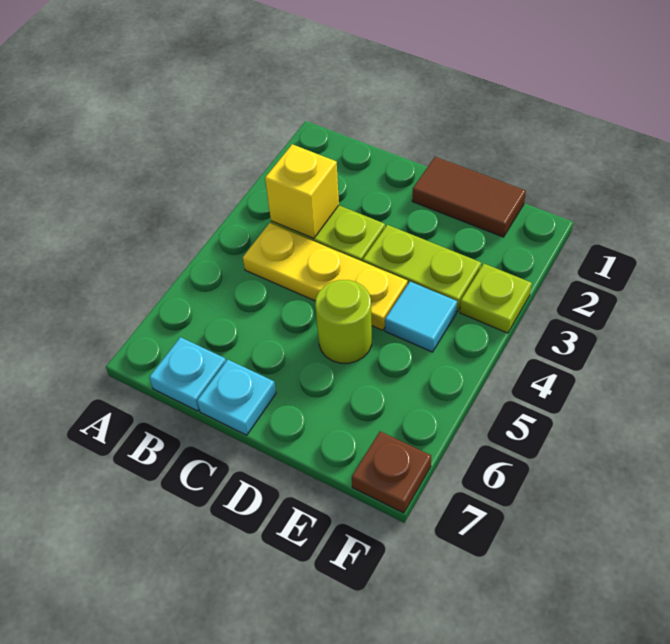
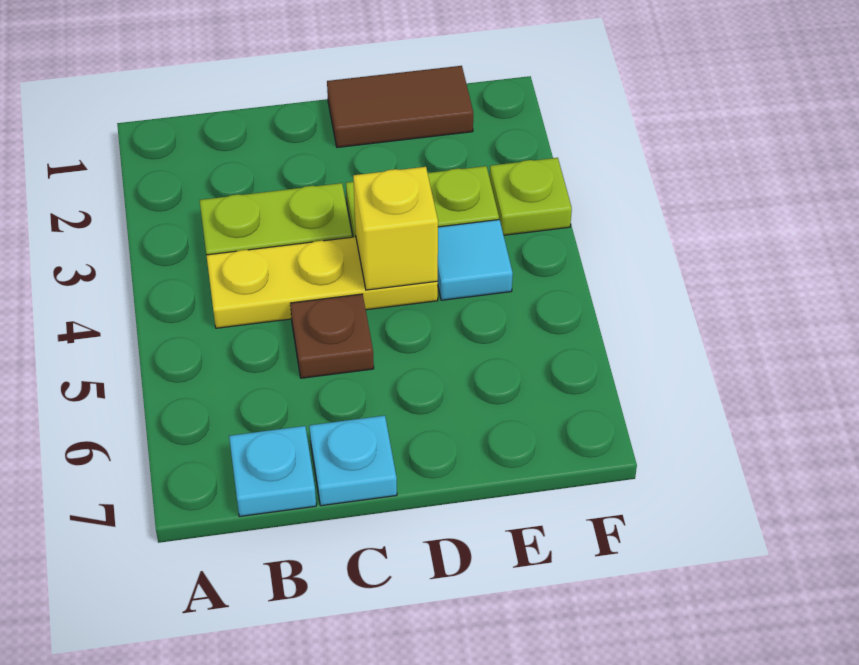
yellow brick B3 level 2 -> yellow brick D4 level 2
lime round brick D5 level 1 -> none
brown plate F7 level 1 -> brown plate C5 level 1

